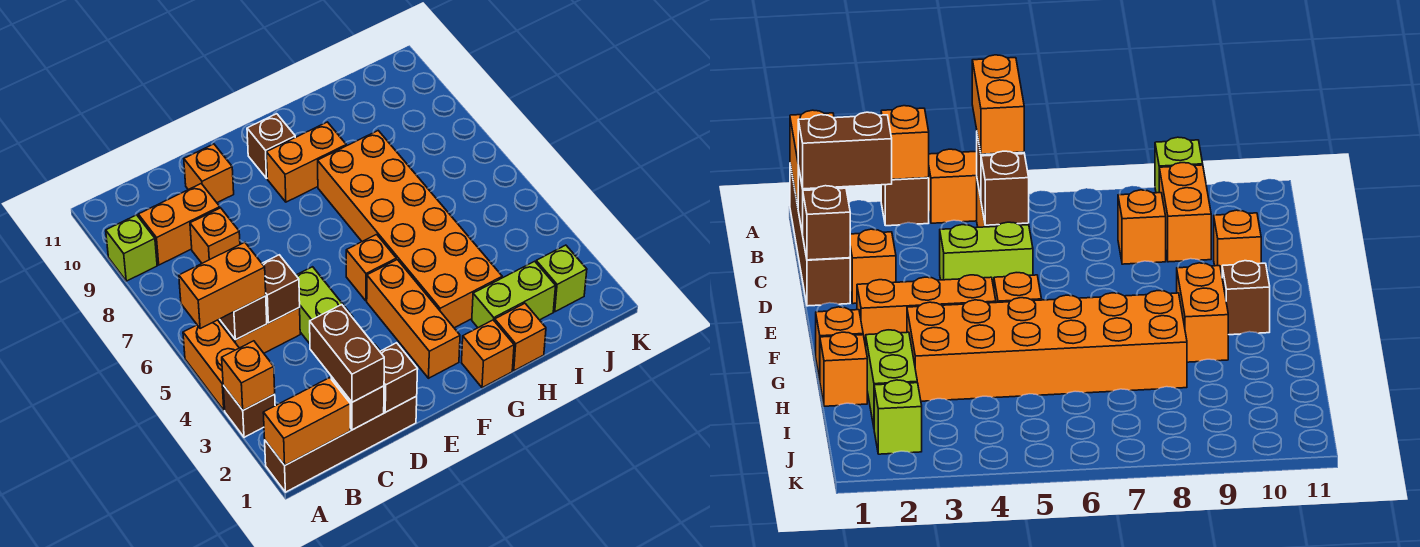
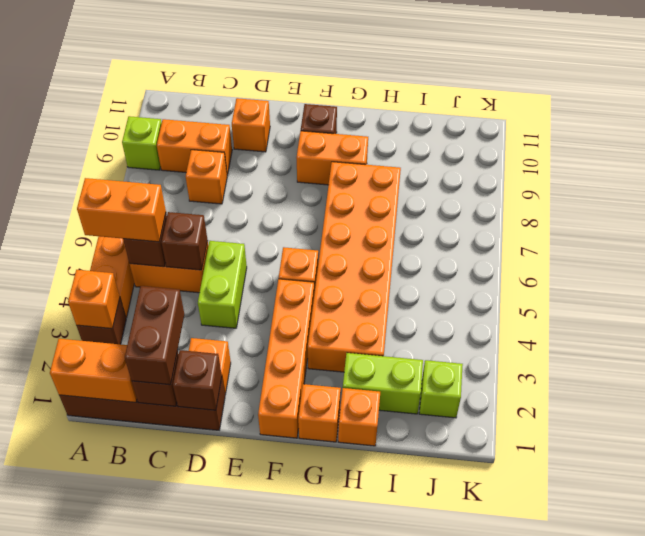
orange brick F2:F4 level 1 -> orange brick F1:F4 level 1

